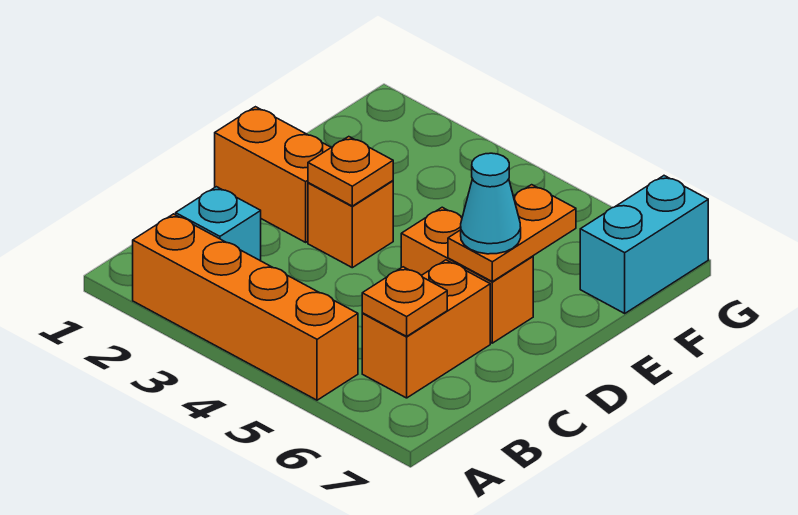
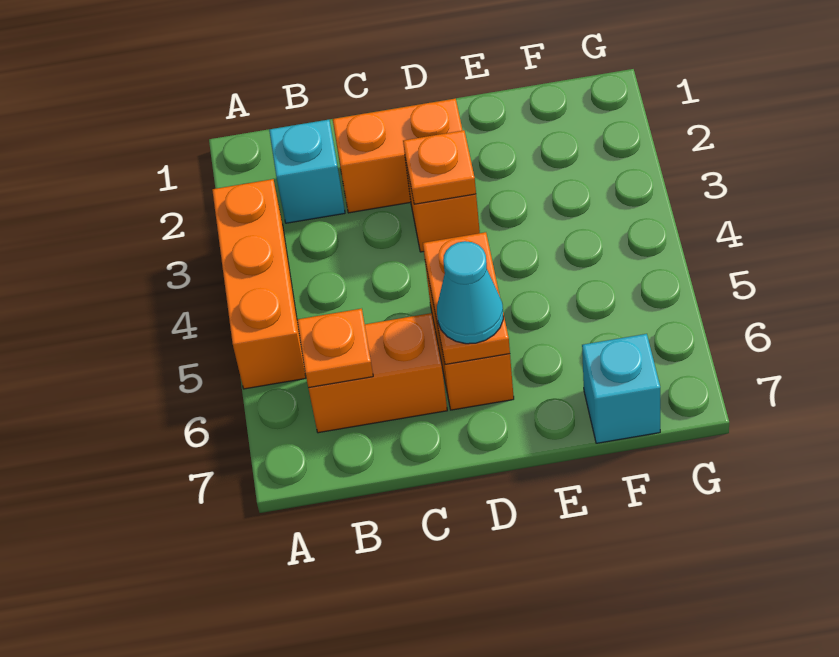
orange brick A2:A5 level 1 -> orange brick A3:A5 level 1
orange brick D1:D2 level 1 -> orange brick C2:D2 level 1
orange plate D6:E6 level 2 -> orange plate D5:D6 level 2
cyan brick F7:G7 level 1 -> cyan brick F7 level 1

